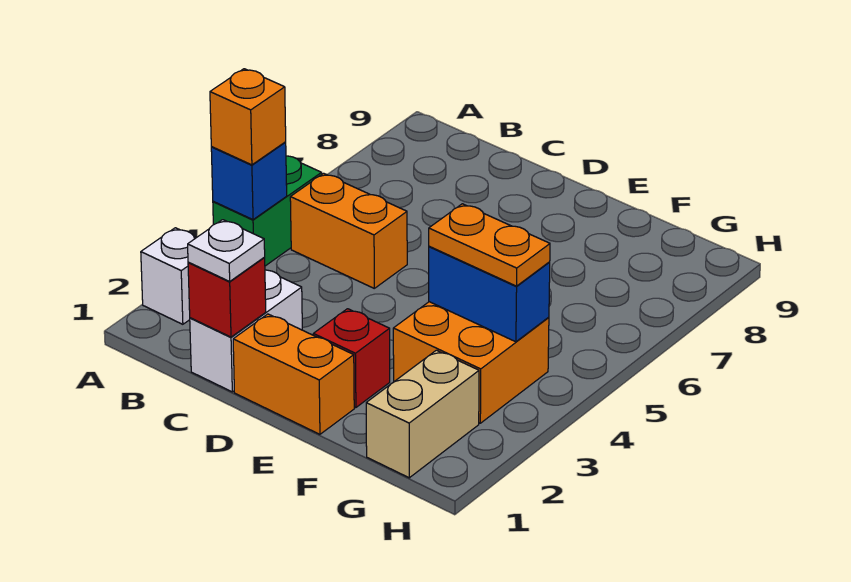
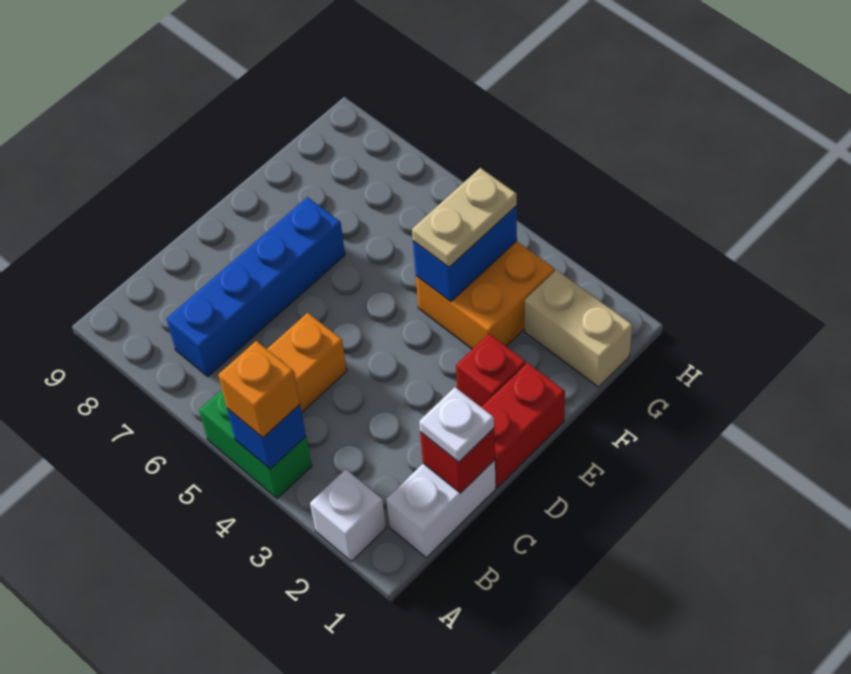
none -> blue brick B7:E7 level 1
white brick C1:C2 level 1 -> white brick B1:C1 level 1
orange brick D1:E1 level 1 -> red brick D1:E1 level 1
orange plate F4:G4 level 3 -> tan plate F4:G4 level 3

